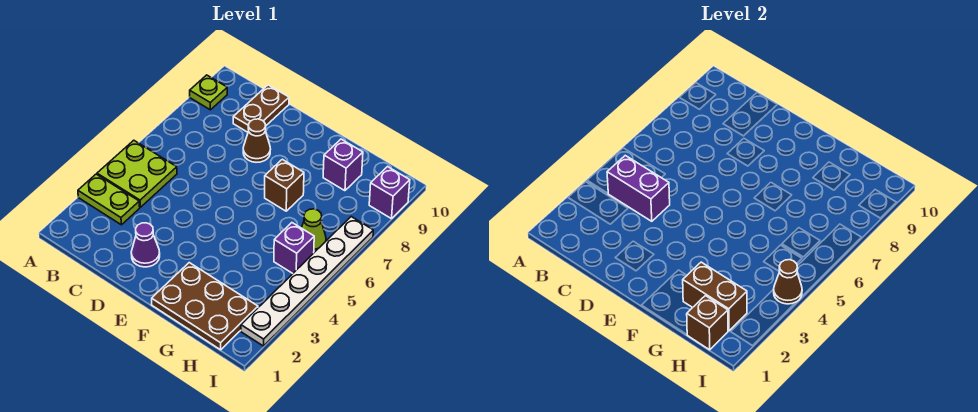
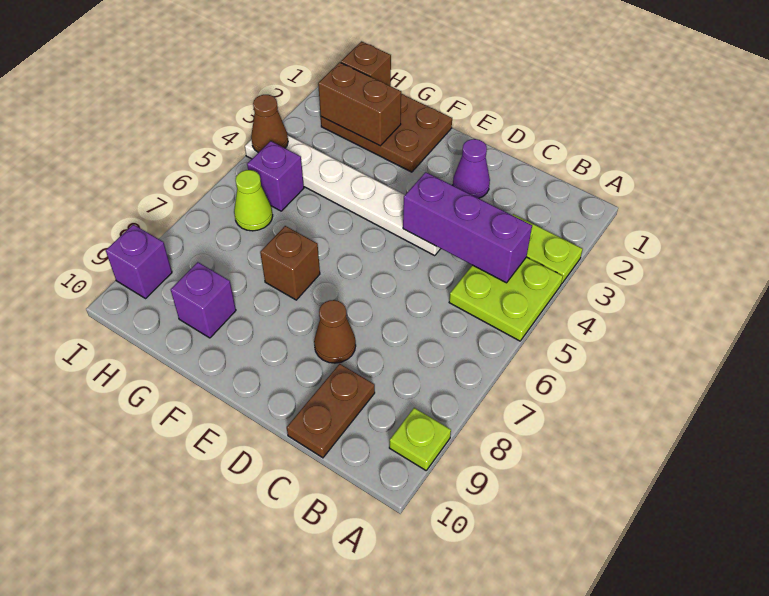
purple brick B4:C4 level 2 -> purple brick B4:D4 level 2
white plate I2:I7 level 1 -> white plate D4:I4 level 1

